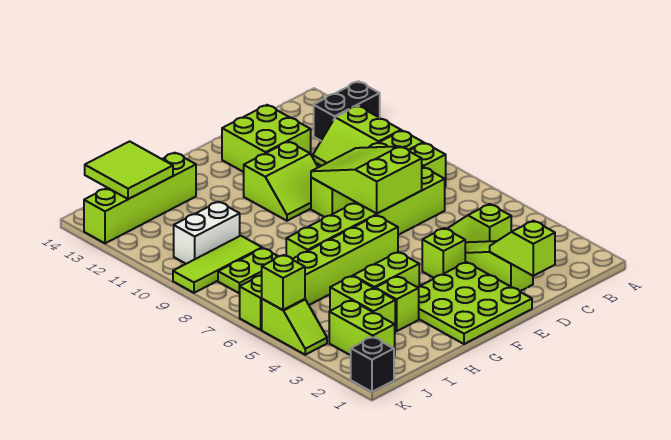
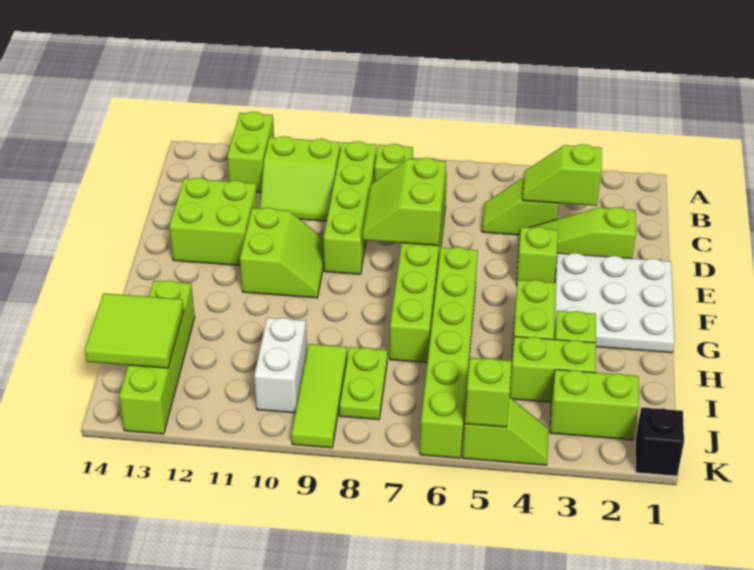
black brick A12:B12 level 1 -> lime brick A12:B12 level 1
lime slope D1:D2 level 2 top 1 -> lime slope C3:C4 level 2 top 3
lime slope D7:E9 level 2 top 7 -> lime slope D7:E8 level 2 top 7
lime plate E1:G3 level 1 -> white plate E1:G3 level 1

